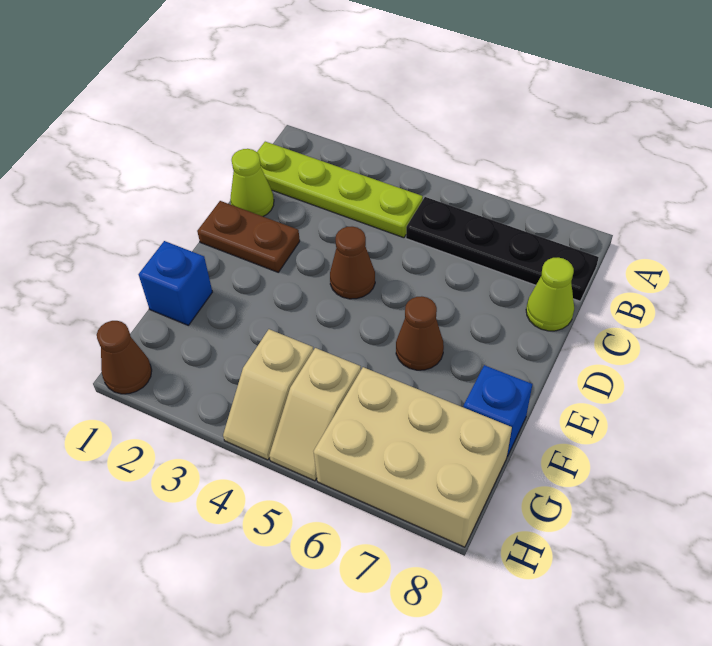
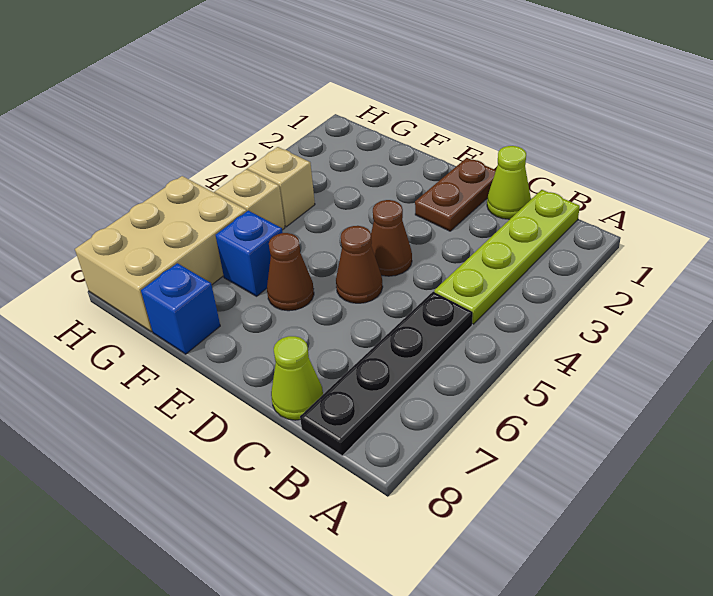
blue brick F1 level 1 -> blue brick F6 level 1
brown cone H1 level 1 -> brown cone D5 level 1

